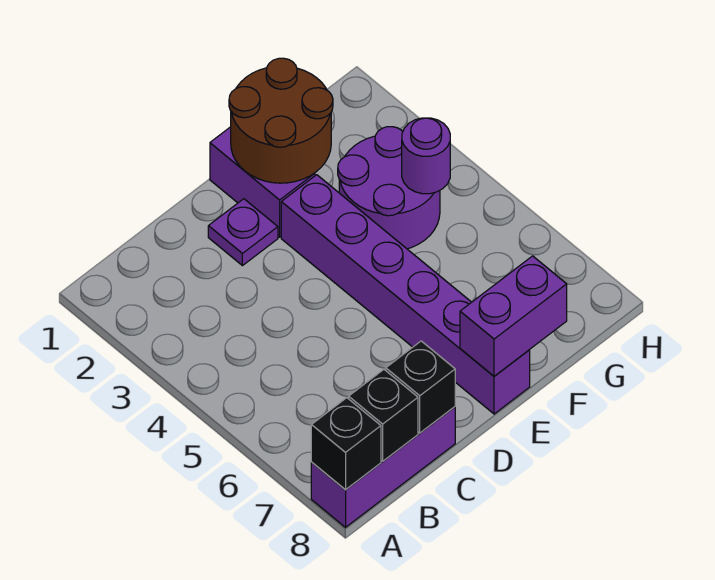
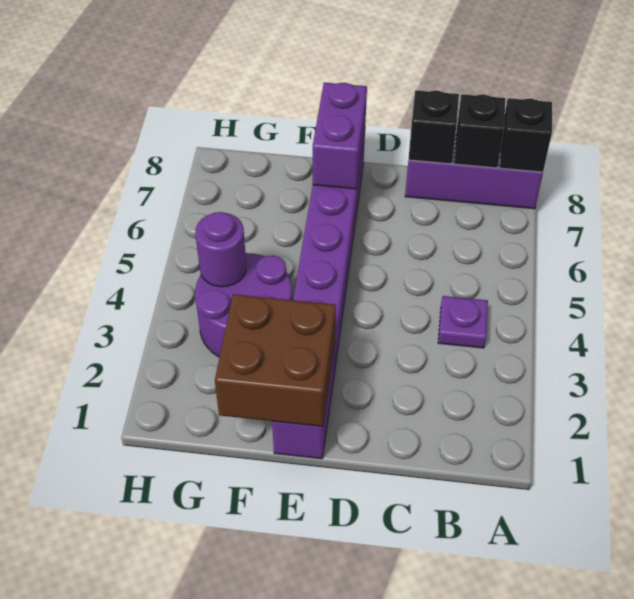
purple plate D2 level 1 -> purple plate B4 level 1
brown round brick E1:F2 level 2 -> brown brick E1:F2 level 2
purple brick E8:F8 level 2 -> purple brick E7:E8 level 2

